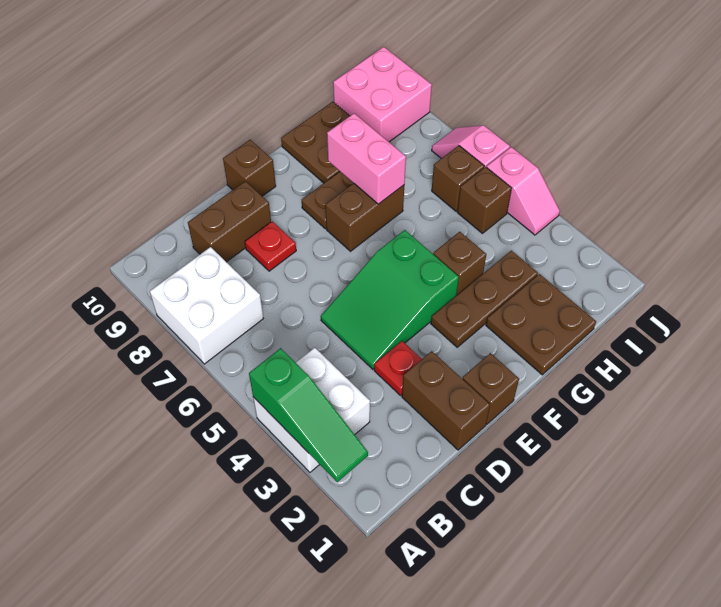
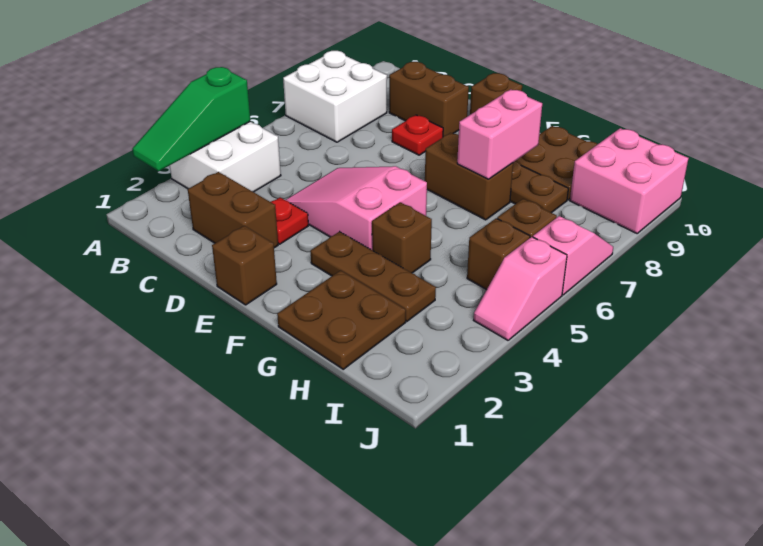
brown brick D1:D2 level 1 -> brown brick C2:D2 level 1
green slope D4:F5 level 1 top F -> pink slope D4:F5 level 1 top F

